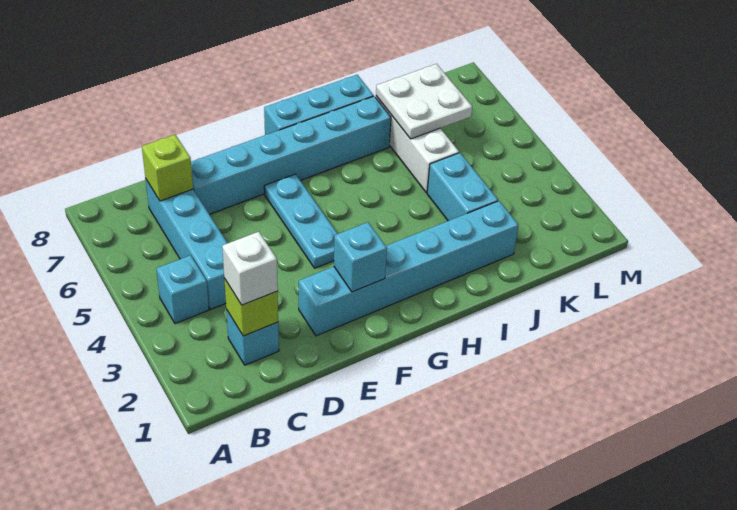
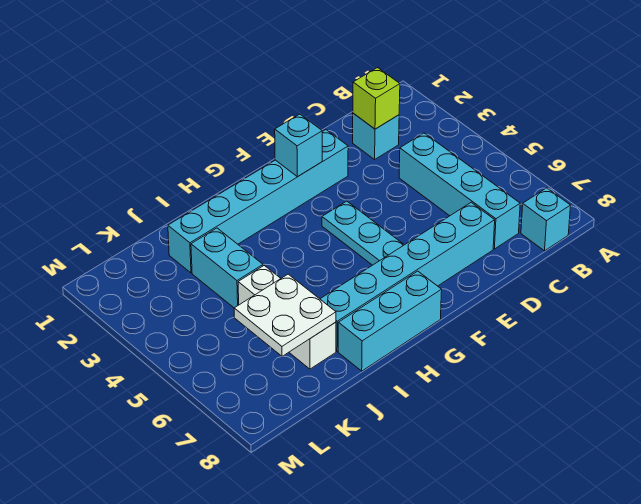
cyan brick B4 level 1 -> cyan brick B8 level 1
white brick C2 level 3 -> none
lime brick C7 level 2 -> none

